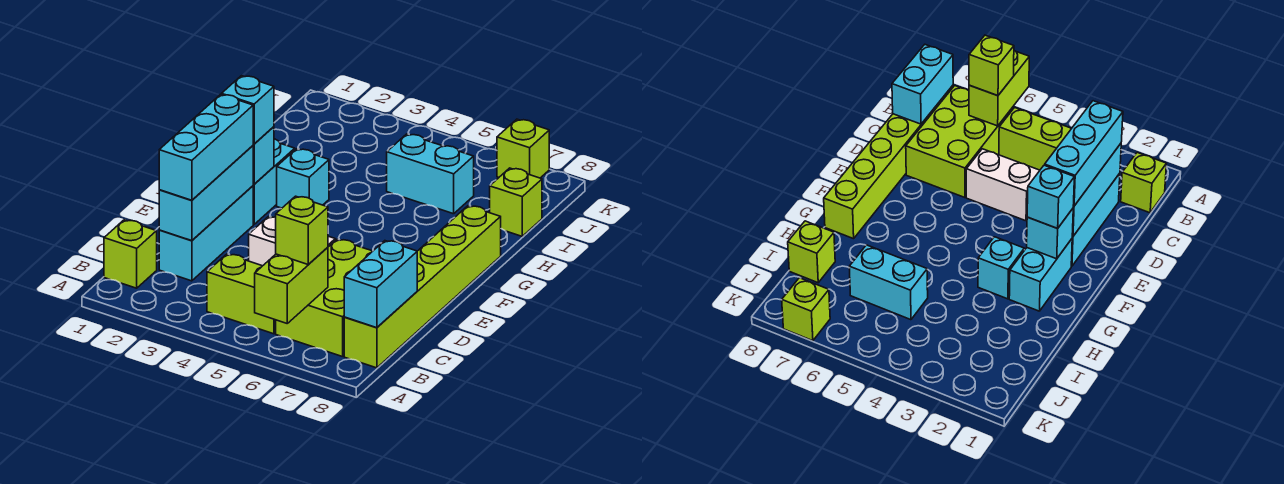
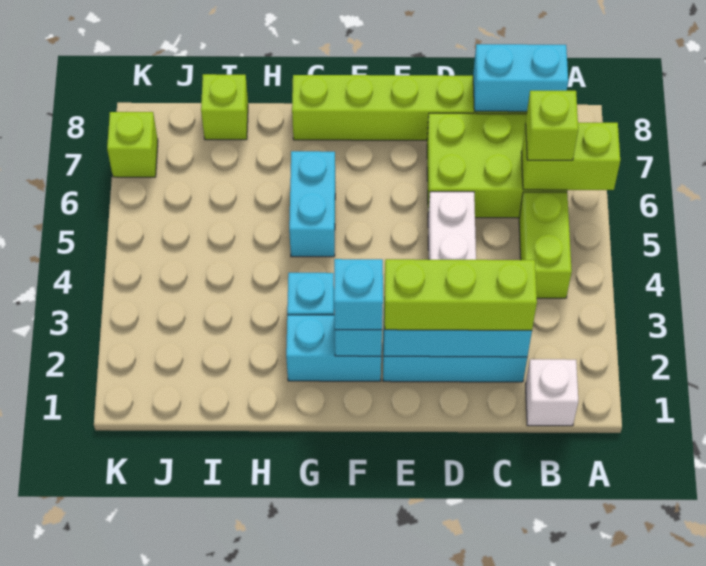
lime brick B1 level 1 -> white brick B1 level 1
cyan brick C2:E2 level 3 -> lime brick C2:E2 level 3
cyan brick I5:I6 level 1 -> cyan brick G5:G6 level 1

